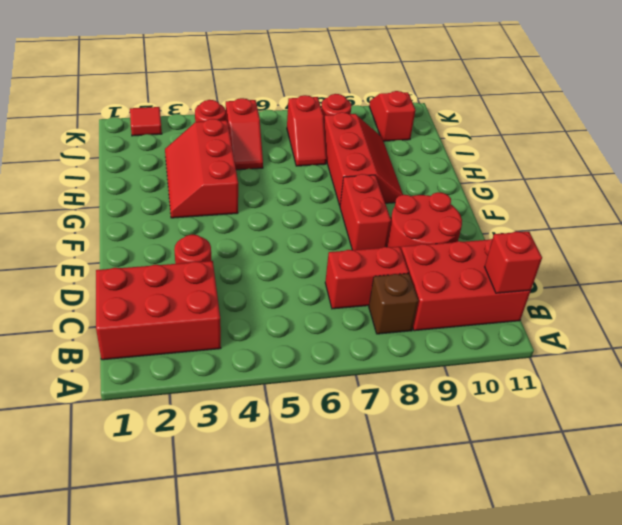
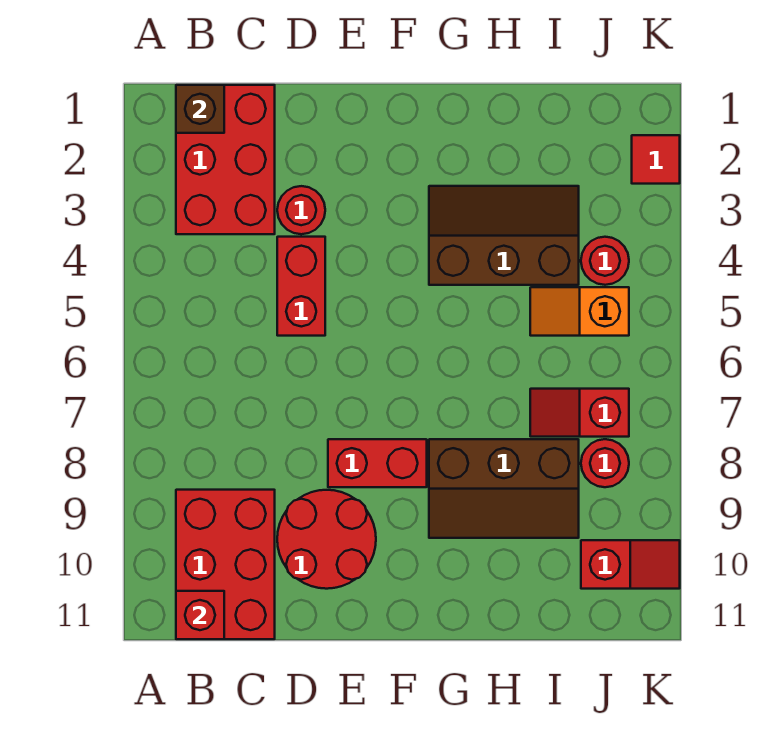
brown brick B8 level 1 -> brown brick B1 level 2
red brick C7:C8 level 1 -> red brick D4:D5 level 1
red slope G3:I4 level 1 top 4 -> brown slope G3:I4 level 1 top 4
red slope G8:I9 level 1 top 8 -> brown slope G8:I9 level 1 top 8
red slope I5:J5 level 1 top J -> orange slope I5:J5 level 1 top J

